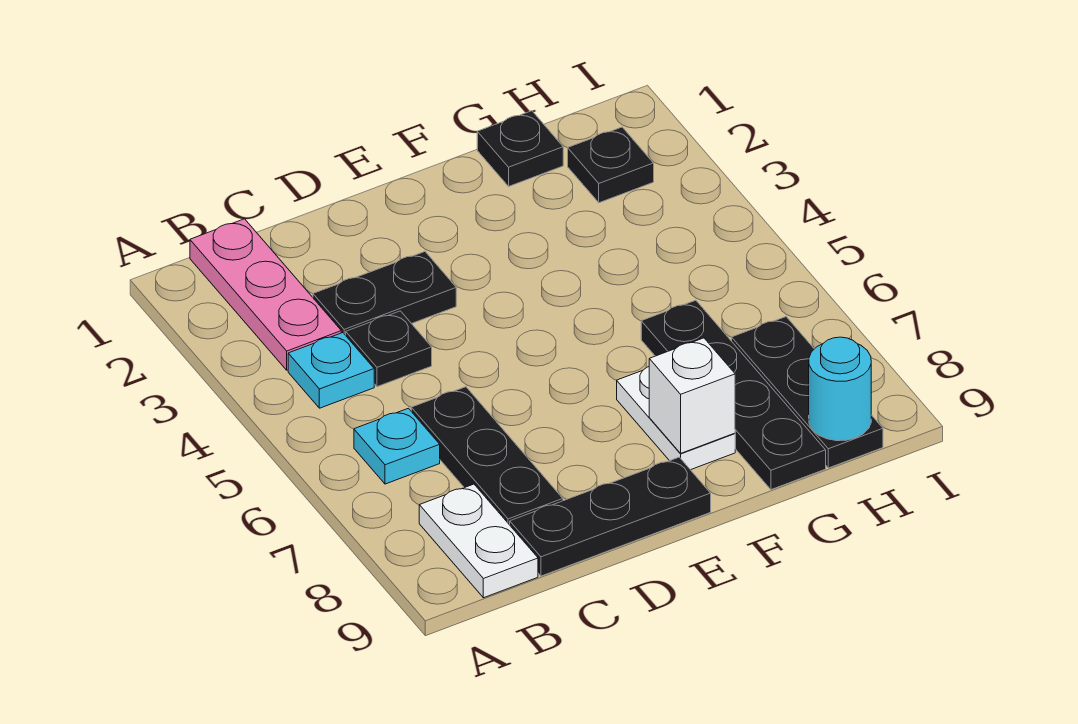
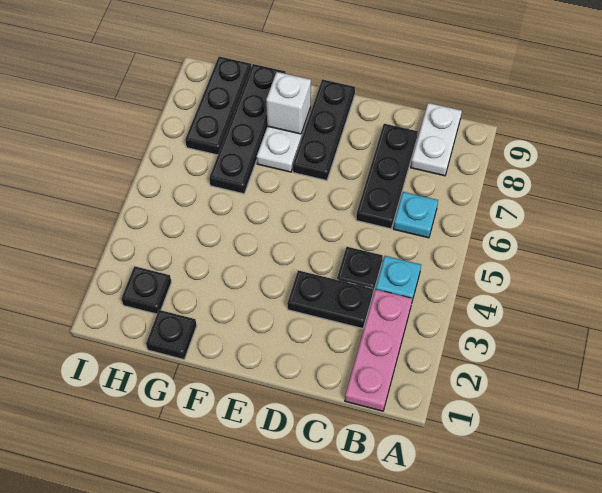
black plate C9:E9 level 1 -> black plate E7:E9 level 1
cyan round brick H9 level 2 -> none

